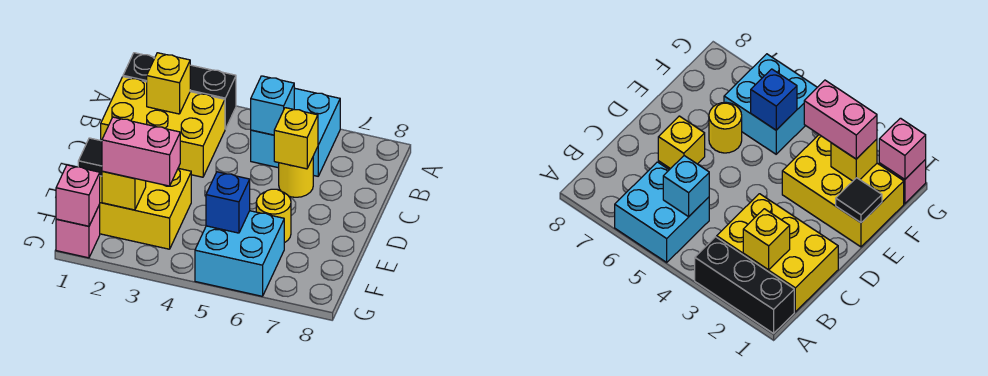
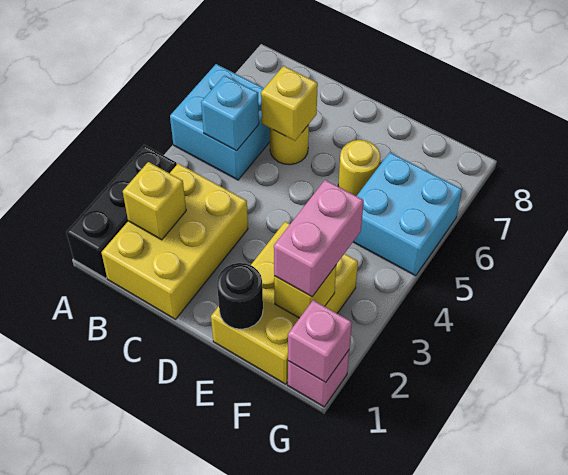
black tile E1 level 2 -> black round brick E1 level 2
blue brick F5 level 2 -> none

